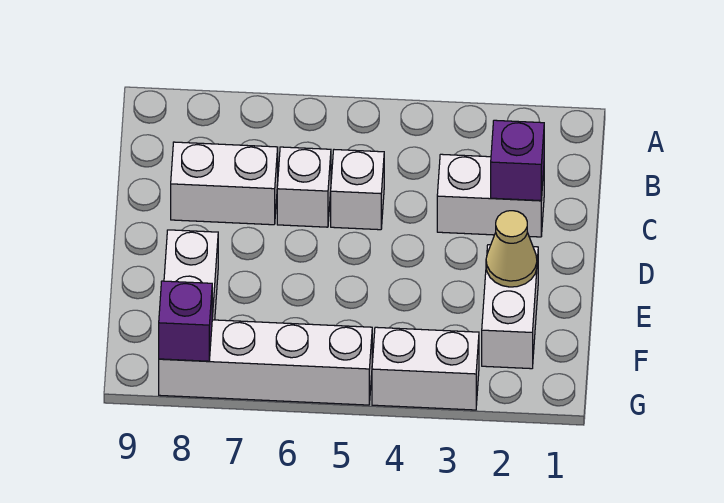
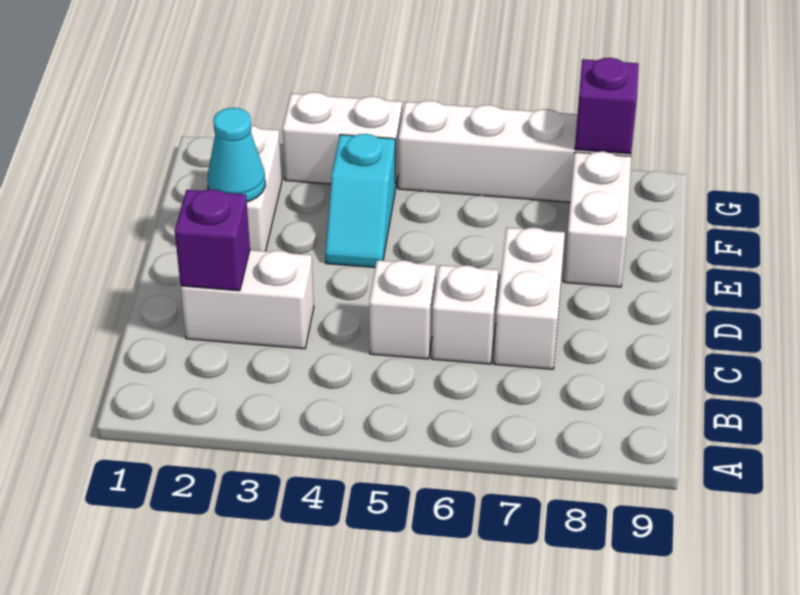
white brick C7:C8 level 1 -> white brick C7:D7 level 1
tan cone E2 level 2 -> cyan cone E2 level 2
none -> cyan slope E4:F4 level 1 top F

